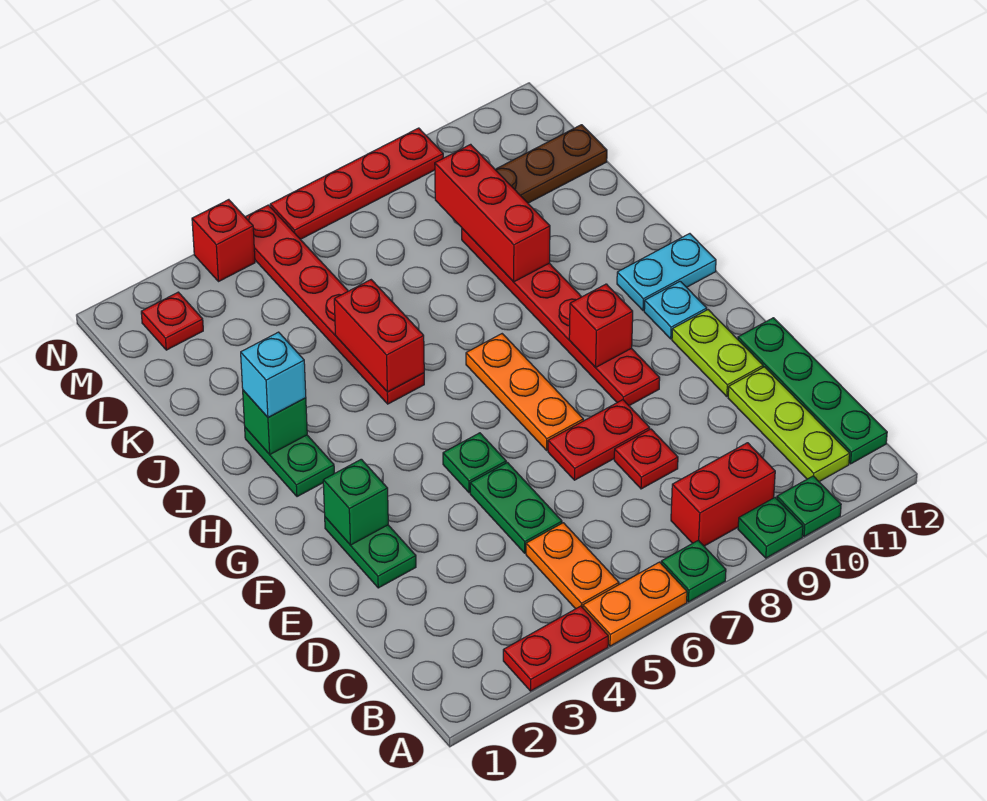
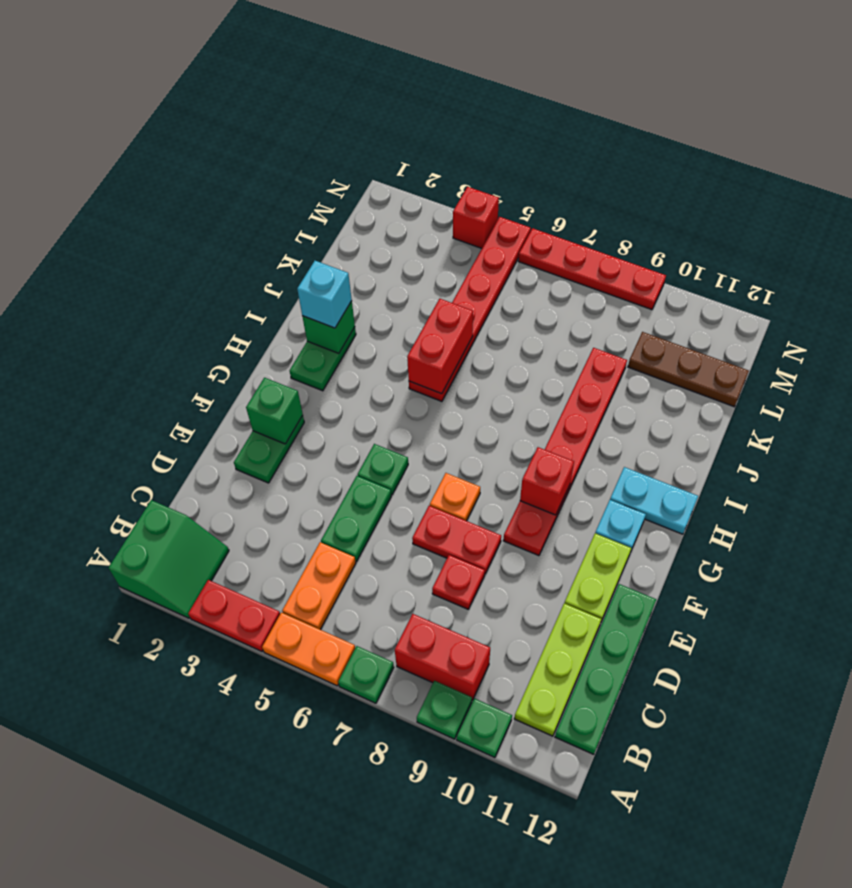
none -> green slope A1:B2 level 1 top 1
orange plate F7:H7 level 1 -> orange plate F7 level 1
red brick J9:L9 level 2 -> none
red plate M2 level 1 -> none

